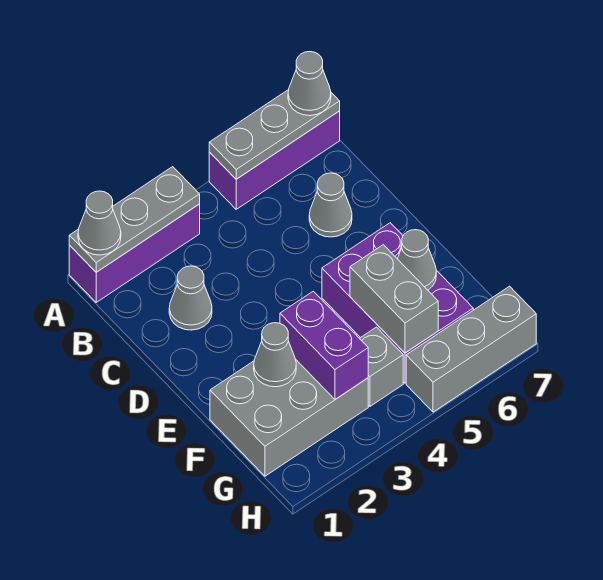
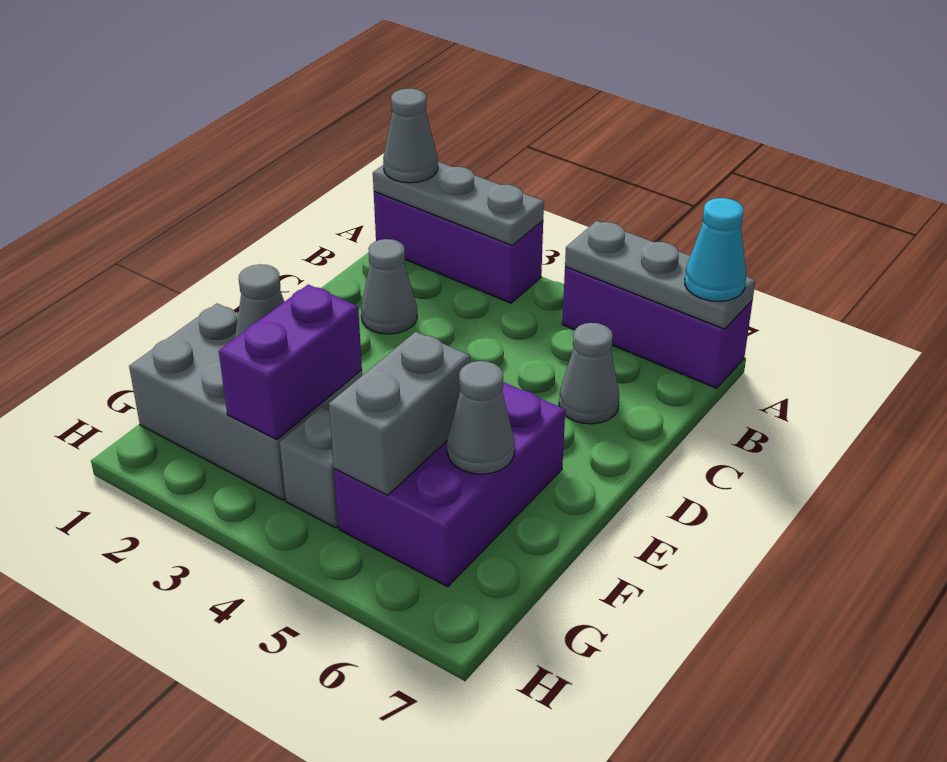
grey cone A7 level 3 -> cyan cone A7 level 3
grey brick H5:H7 level 1 -> none

